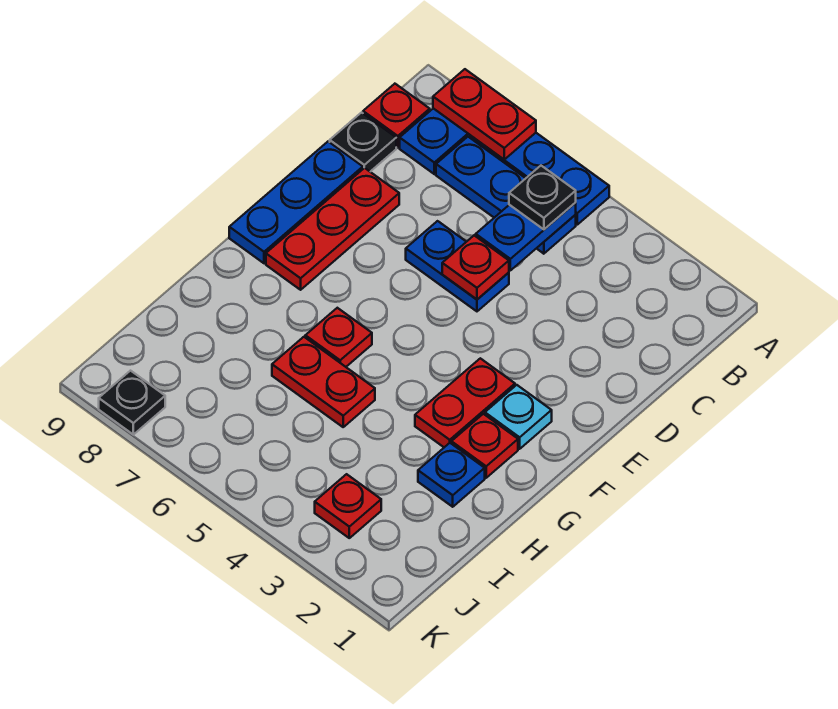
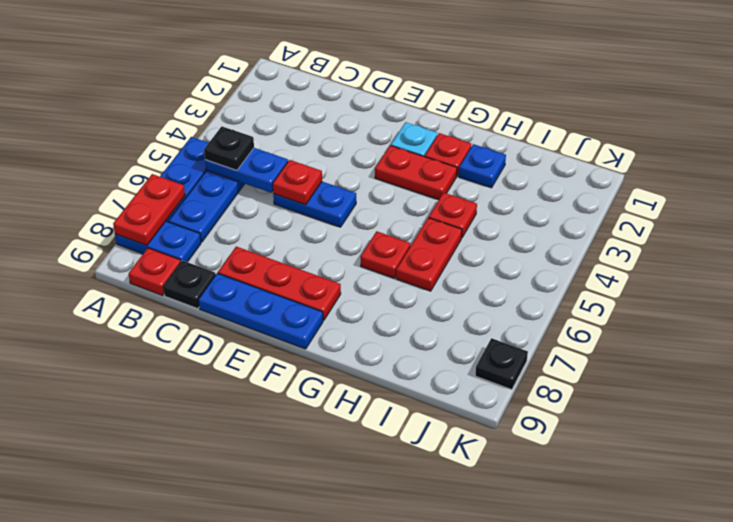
blue plate D5:D6 level 1 -> blue plate D5:E5 level 1
red plate J3 level 1 -> red plate H4 level 1

